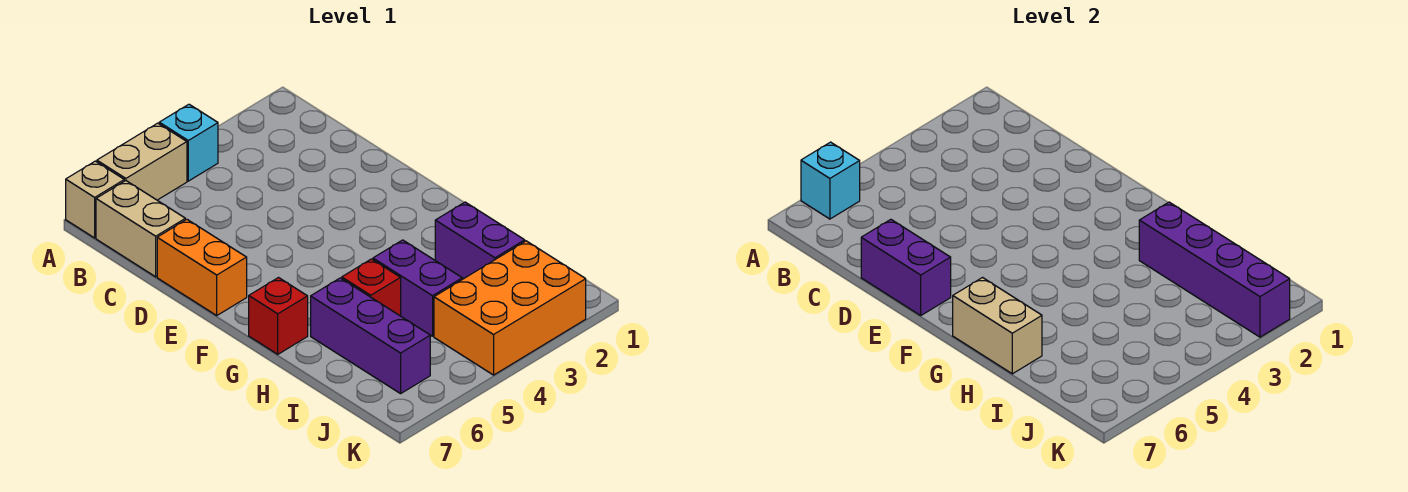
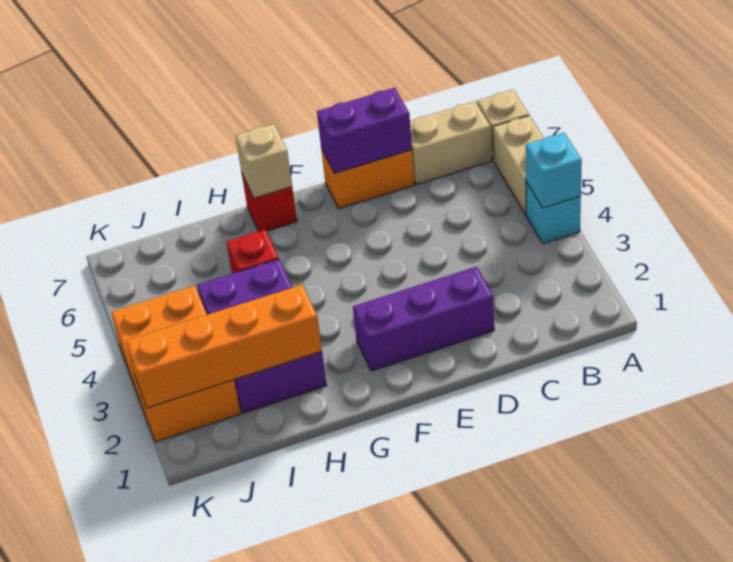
cyan brick A6 level 2 -> cyan brick A4 level 2
tan brick G7:H7 level 2 -> tan brick G7 level 2
purple brick H2:K2 level 2 -> orange brick H2:K2 level 2
purple brick H6:J6 level 1 -> purple brick D2:F2 level 1

